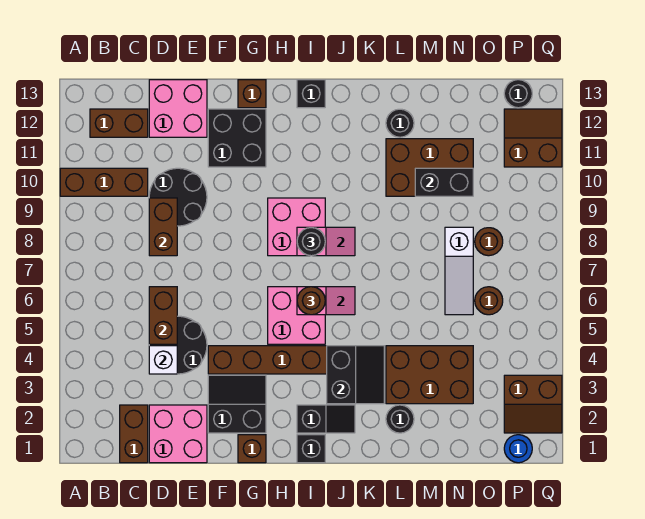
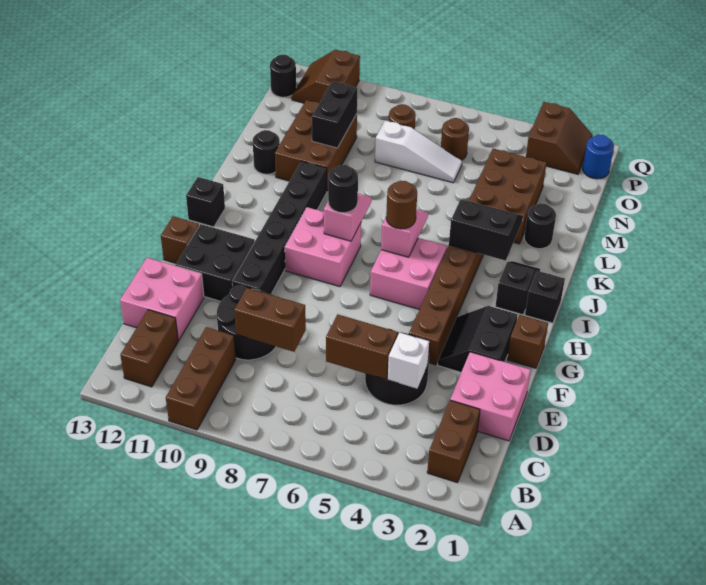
brown brick C1:C2 level 1 -> brown brick B2:C2 level 1
none -> black brick F10:K10 level 1

